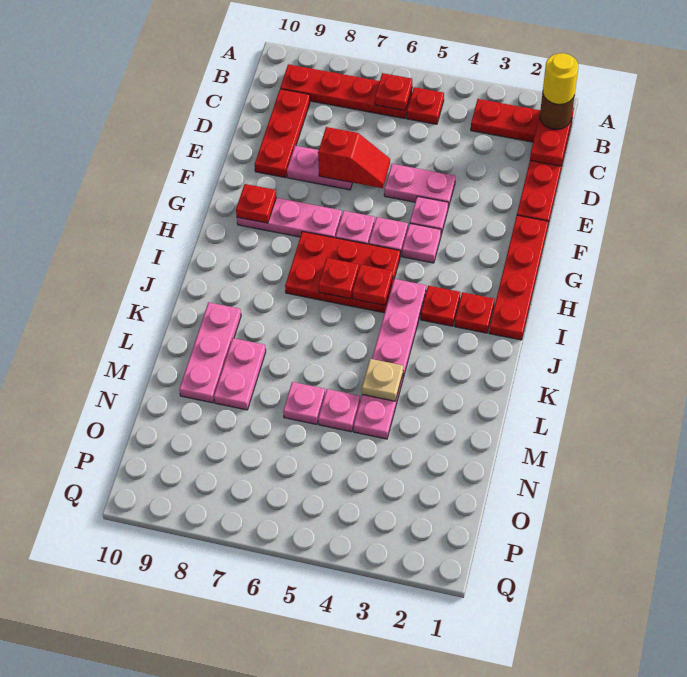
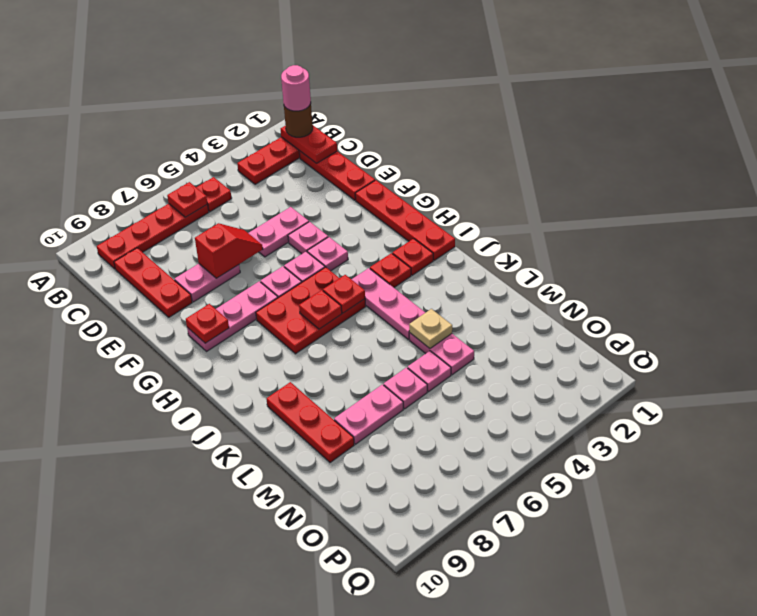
yellow round brick B1 level 4 -> pink round brick B1 level 4
pink plate K9:M9 level 1 -> red plate K9:M9 level 1
pink plate L8:M8 level 1 -> pink plate M7:M8 level 1

